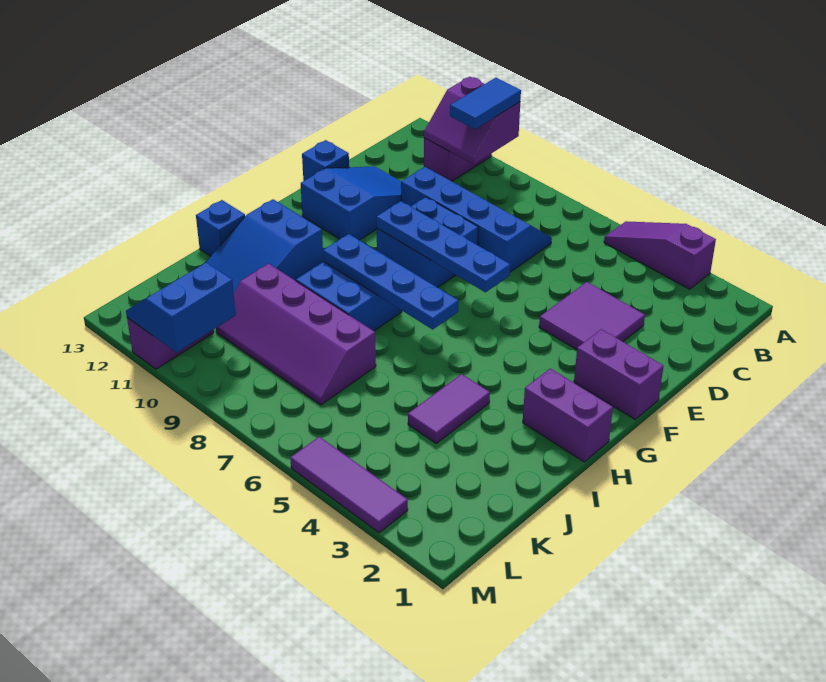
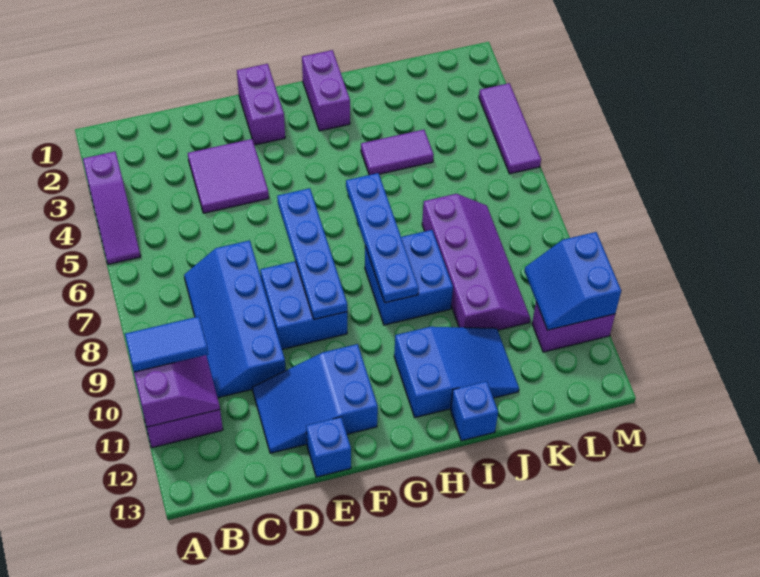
blue slope L10:M11 level 2 top 10 -> blue slope L10:M11 level 2 top M

